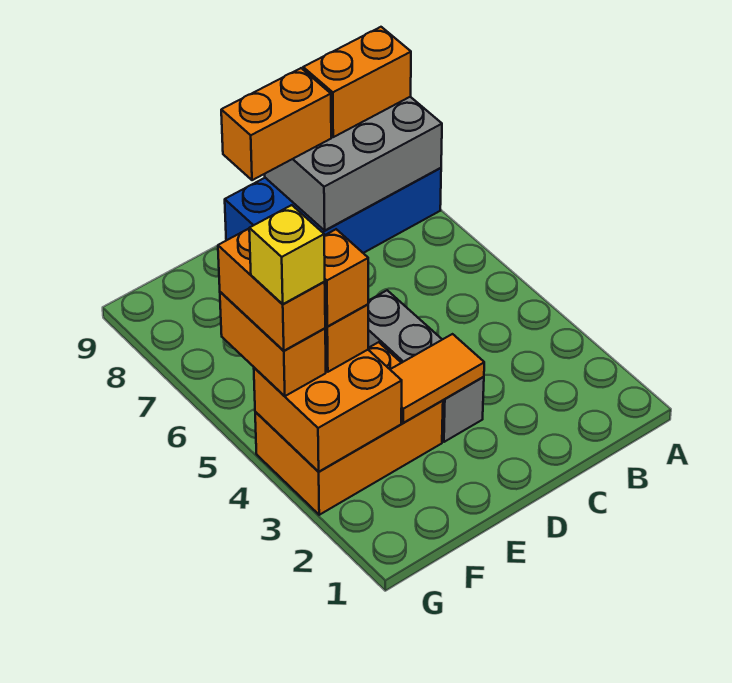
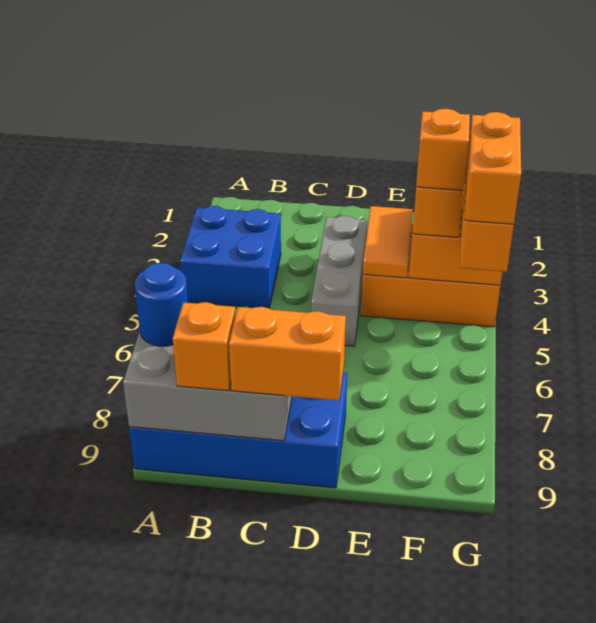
none -> blue brick A3:B4 level 1
none -> blue round brick A8 level 3
orange brick A9:B9 level 3 -> orange brick B9 level 3
orange tile D3:E3 level 2 -> orange tile E3:E4 level 2
yellow brick G4 level 5 -> none

